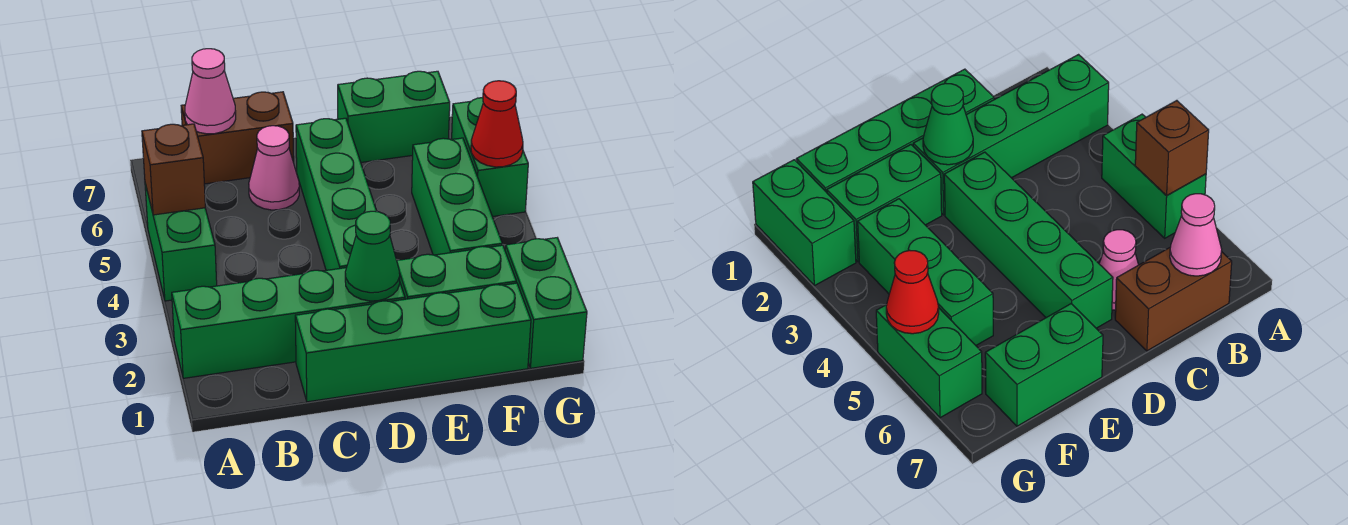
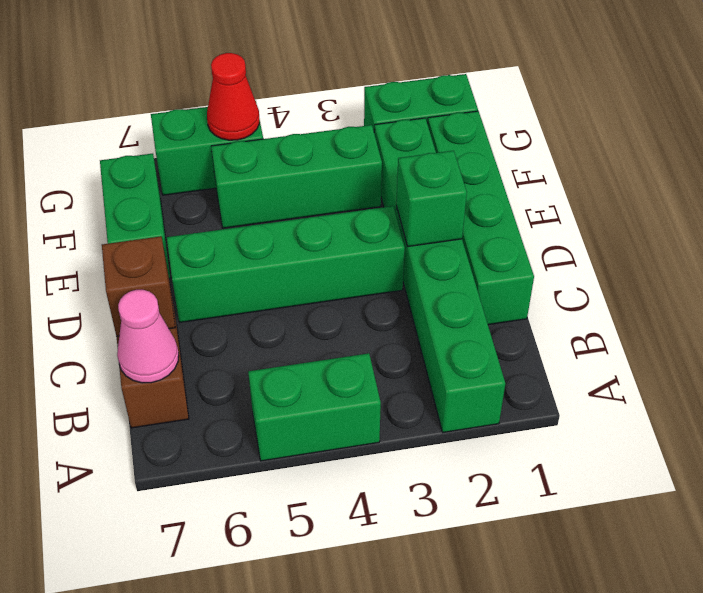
brown brick A5 level 2 -> brown brick C7 level 2
pink cone C6 level 1 -> none
green cone D2 level 2 -> green brick D2 level 2

